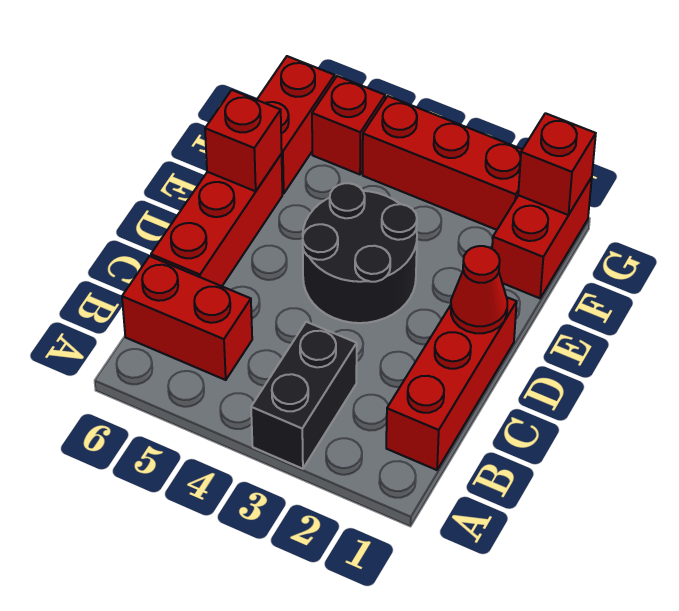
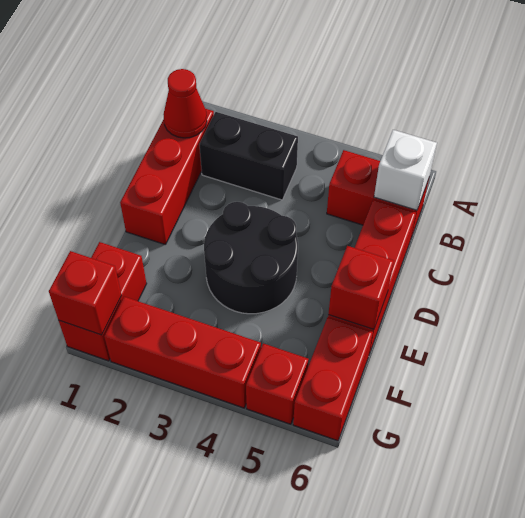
black brick A3:B3 level 1 -> black brick B2:B3 level 1
none -> white brick B6 level 2
red cone D1 level 2 -> red cone B1 level 2

